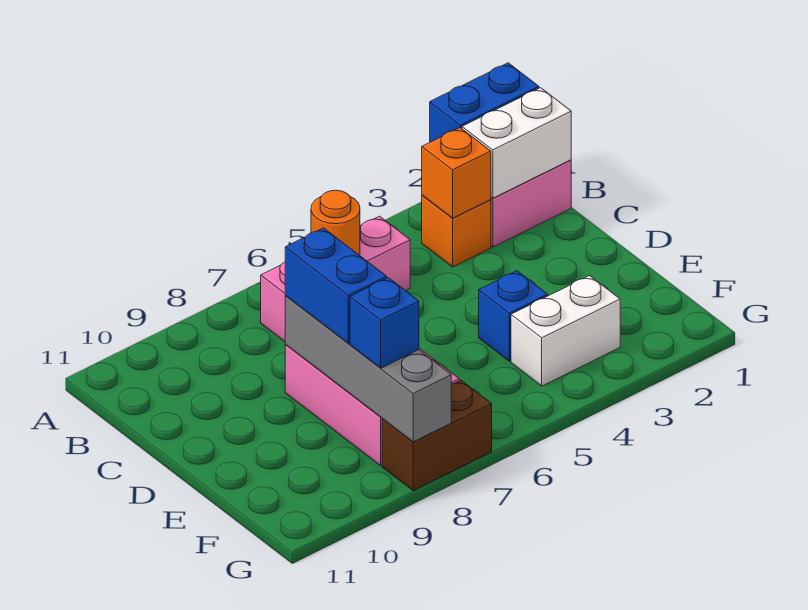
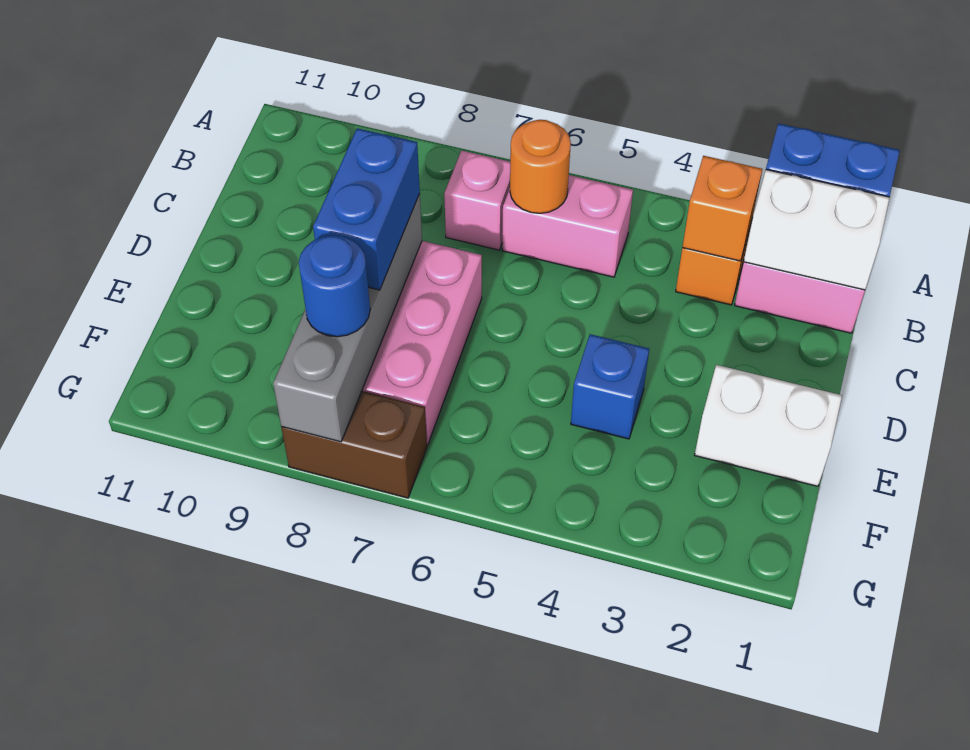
white brick F3:F4 level 1 -> white brick E1:E2 level 1
blue brick F8 level 3 -> blue round brick F8 level 3

